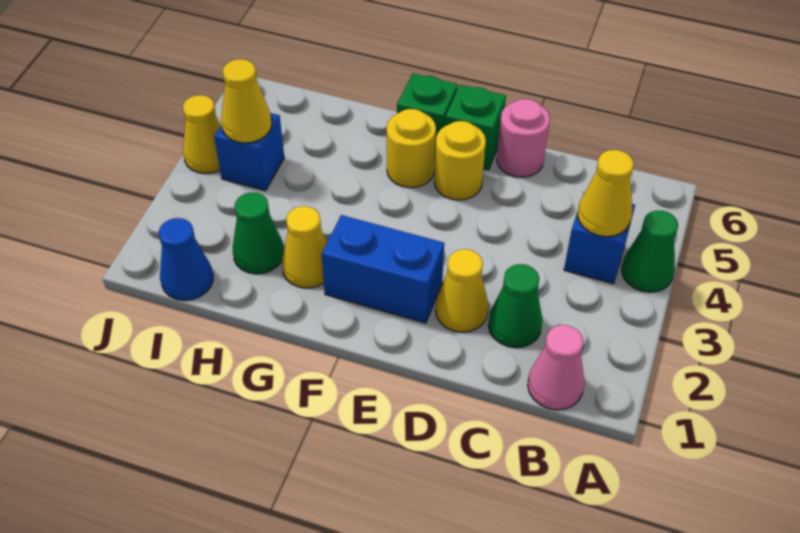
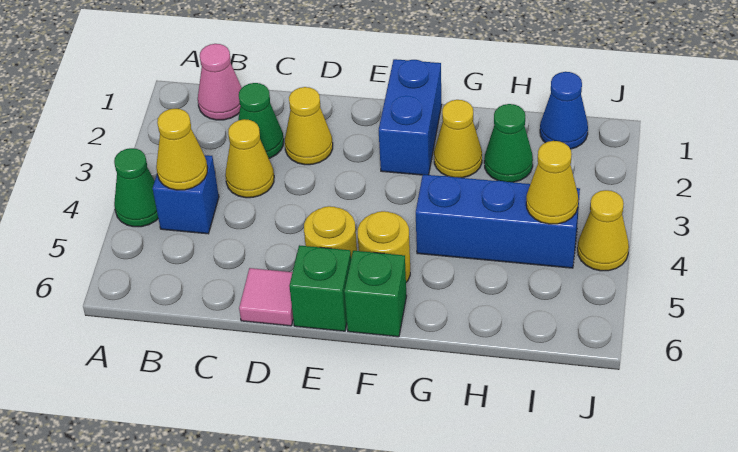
none -> yellow cone C3 level 1
pink round brick D6 level 1 -> pink tile D6 level 1
blue brick E2:F2 level 1 -> blue brick F1:F2 level 1
blue brick I4 level 1 -> blue brick G4:I4 level 1

